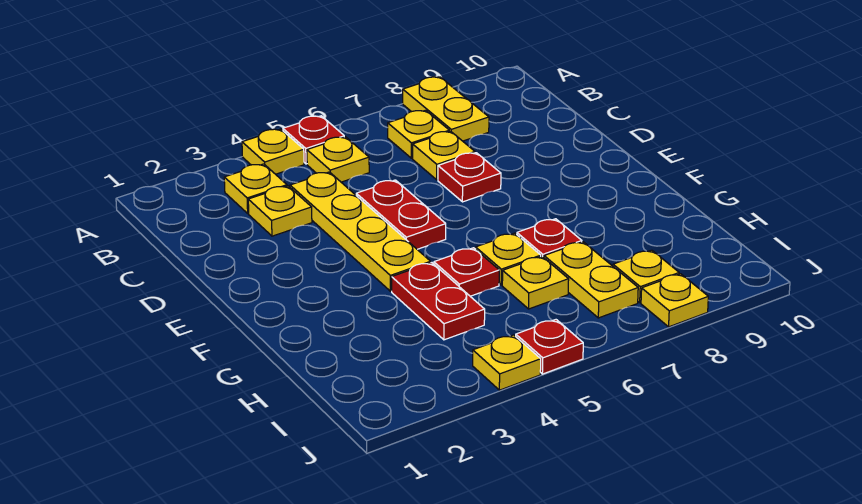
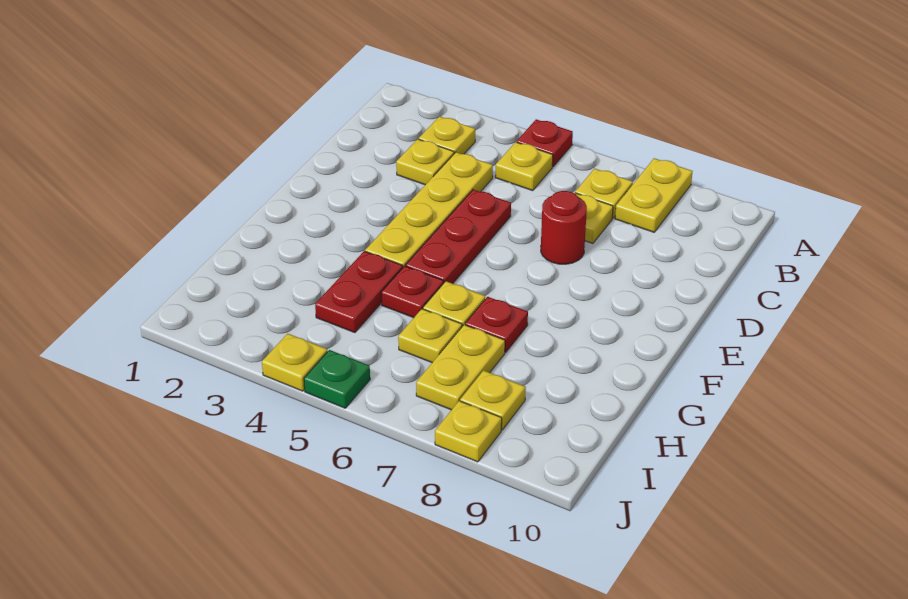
yellow plate A4 level 1 -> none
red plate D5:E5 level 1 -> red plate D5:F5 level 1
red plate D7 level 1 -> red round brick D7 level 1
red plate J5 level 1 -> green plate J5 level 1

